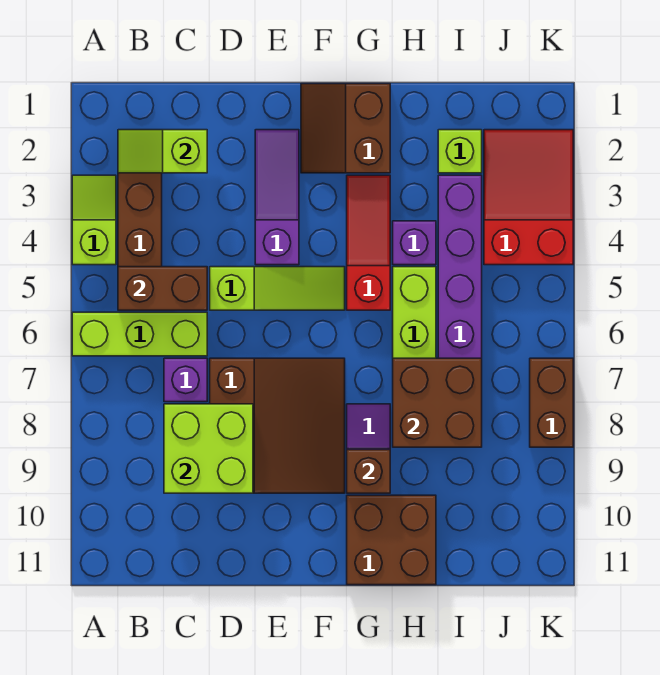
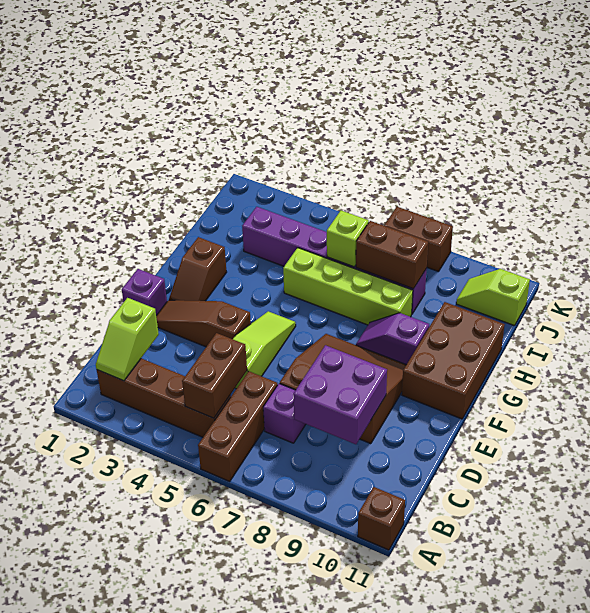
lime slope A3:A4 level 1 top 4 -> lime slope J10:J11 level 1 top 11
lime brick A6:C6 level 1 -> brown brick A6:C6 level 1
lime brick C8:D9 level 2 -> purple brick C8:D9 level 2
purple slope E2:E4 level 1 top 4 -> brown slope E2:E4 level 1 top 4
brown slope F1:G2 level 1 top G -> brown slope F2:G2 level 1 top G
red slope G3:G5 level 1 top 5 -> none
brown brick G9 level 2 -> brown brick A11 level 1
brown brick G10:H11 level 1 -> brown brick F10:H11 level 1
purple brick H4 level 1 -> purple brick E1 level 1
brown brick H7:I8 level 2 -> brown brick I7:I8 level 2
lime brick I2 level 1 -> lime brick I6 level 2
red slope J2:K4 level 1 top 4 -> none

